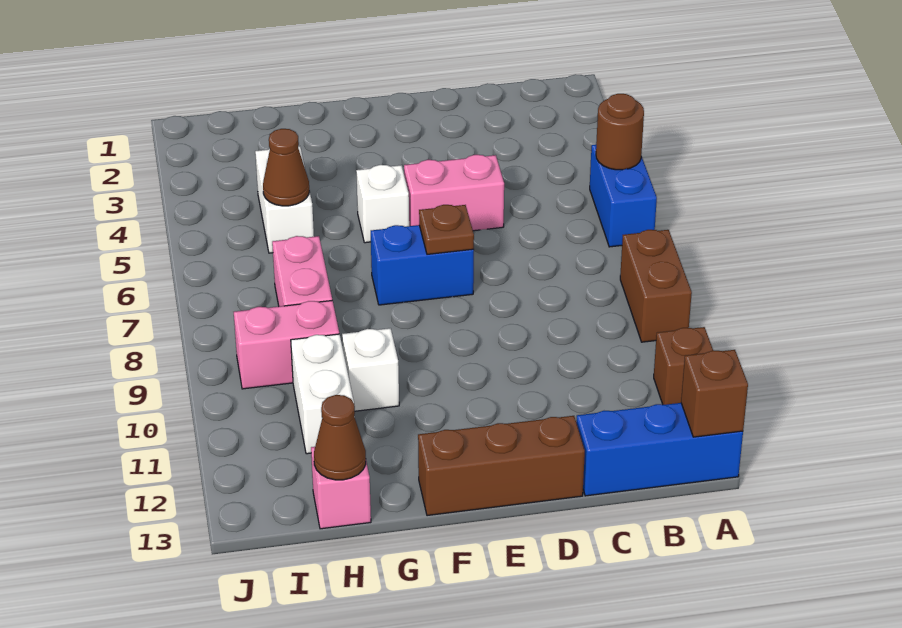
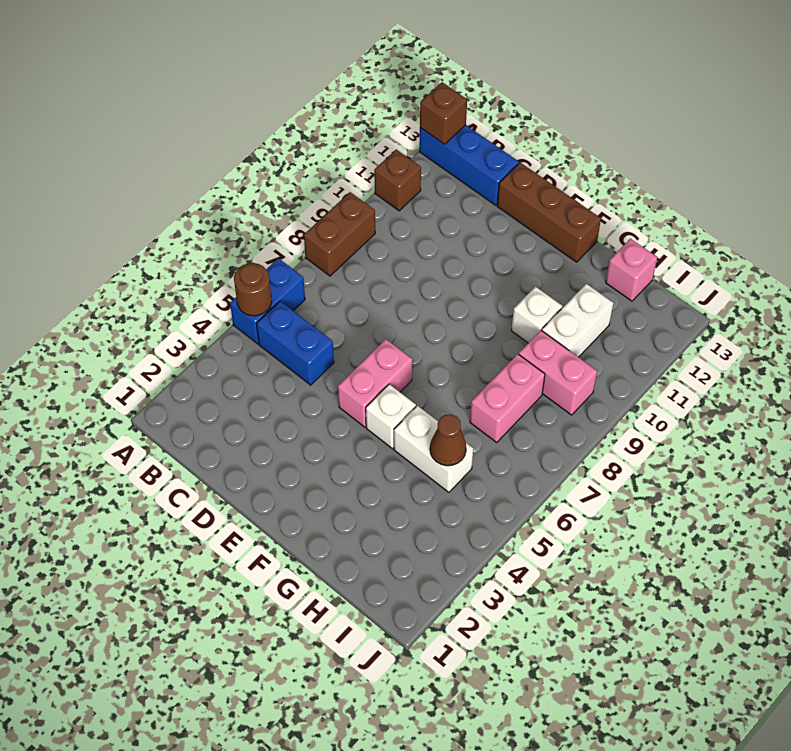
pink brick D5:E5 level 1 -> pink brick E5:E6 level 1
blue brick E7:F7 level 1 -> blue brick B5:C5 level 1
brown plate E7 level 2 -> none
white brick H4:H5 level 1 -> white brick G5:H5 level 1
brown cone H13 level 2 -> none

